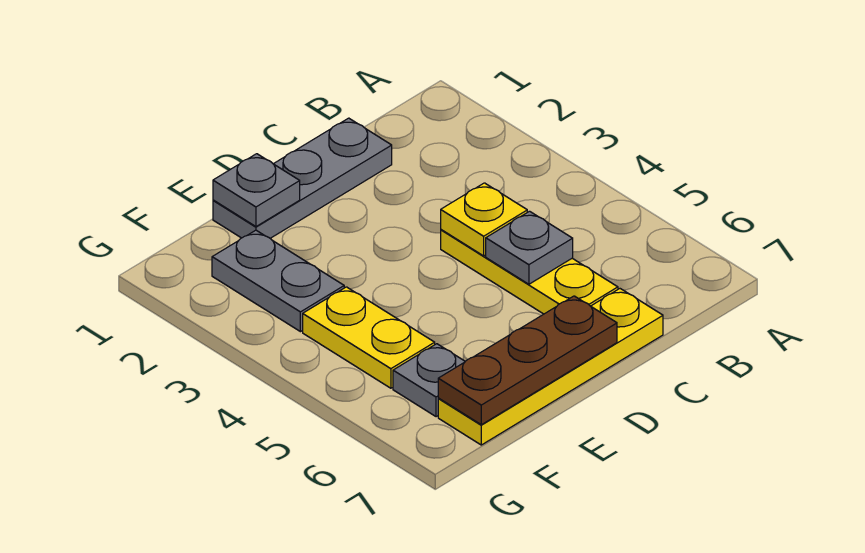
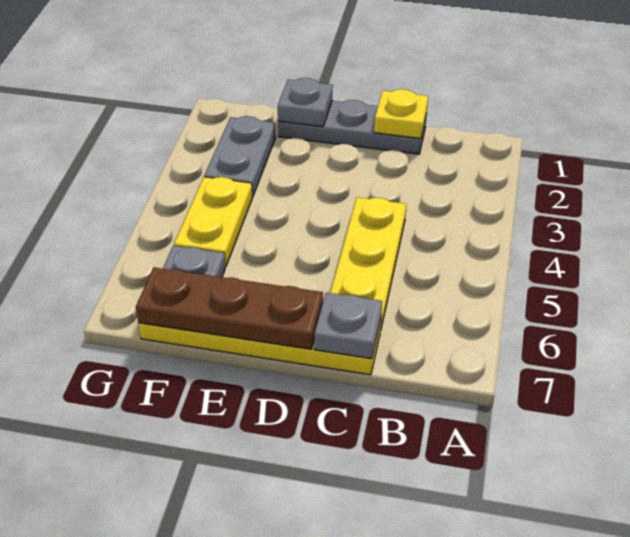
yellow plate C4 level 2 -> yellow plate C1 level 2
grey plate C5 level 2 -> grey plate C7 level 2

